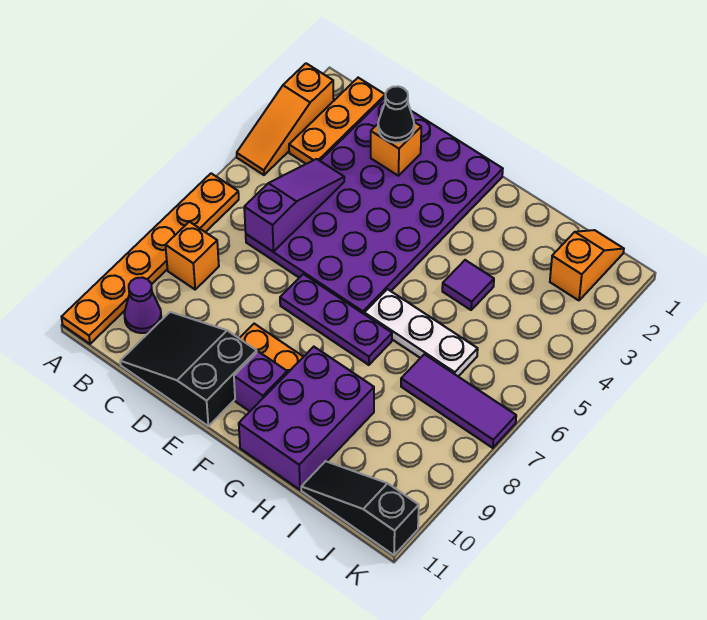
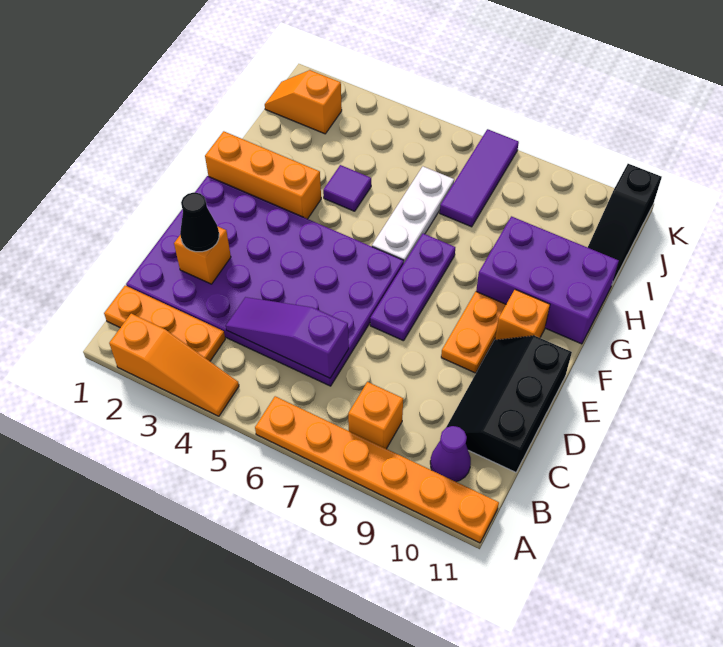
black slope C10:E11 level 1 top E -> black slope C10:E11 level 1 top 11
purple brick F10 level 1 -> orange brick F10 level 1
none -> orange brick G1:G3 level 1

